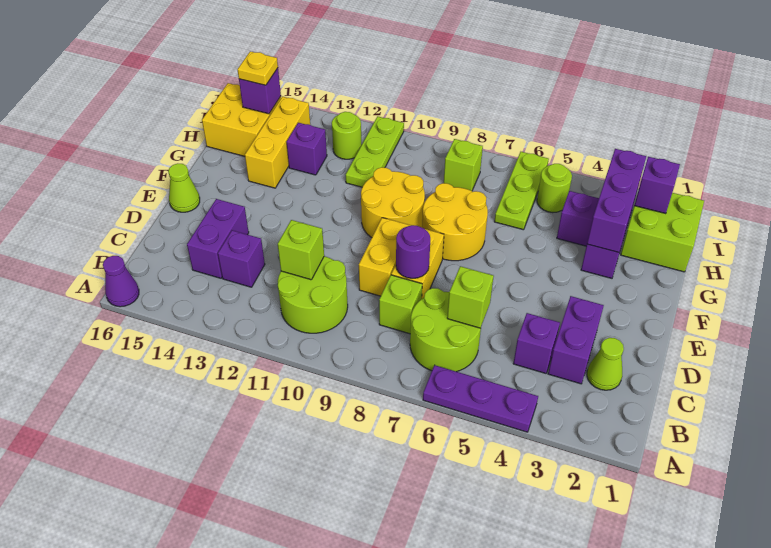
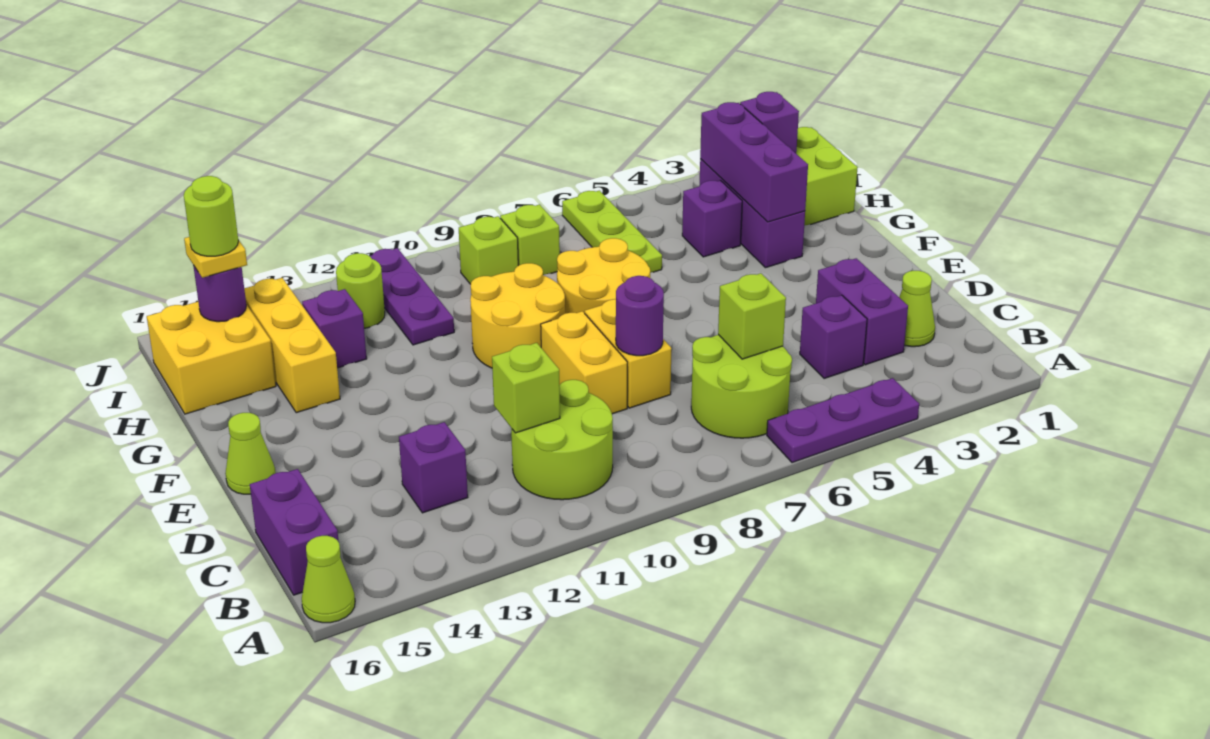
purple cone A16 level 1 -> lime cone A16 level 1
lime brick C8 level 1 -> lime brick I9 level 1
purple brick C14:D14 level 1 -> purple brick B16:C16 level 1
lime plate H11:J11 level 1 -> purple plate H11:J11 level 1
lime round brick I5 level 1 -> lime round brick I15 level 4
purple brick I15 level 2 -> purple round brick I15 level 2

